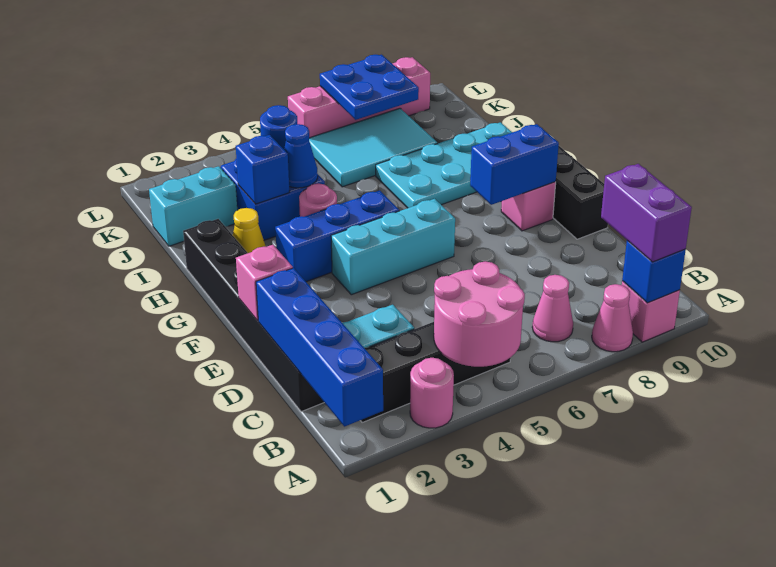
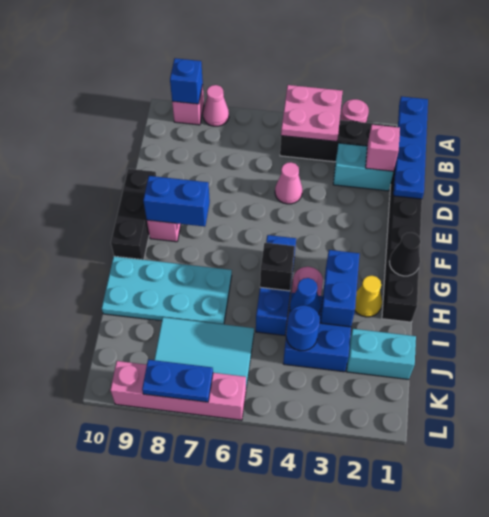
blue brick A1:D1 level 2 -> blue plate A1:D1 level 2
pink round brick A4:B5 level 2 -> pink plate A4:B5 level 2
purple brick A9:B9 level 3 -> none
pink cone B7 level 1 -> pink cone D5 level 1
pink brick E1 level 2 -> pink brick C2 level 2
cyan brick F4:F6 level 1 -> none
none -> black cone G1 level 2
blue brick G3:G5 level 1 -> blue brick G5:I5 level 1
none -> black brick H5 level 2
blue brick I3 level 2 -> blue brick H3:I3 level 2
blue plate K7:L8 level 2 -> blue plate L7:L8 level 2

